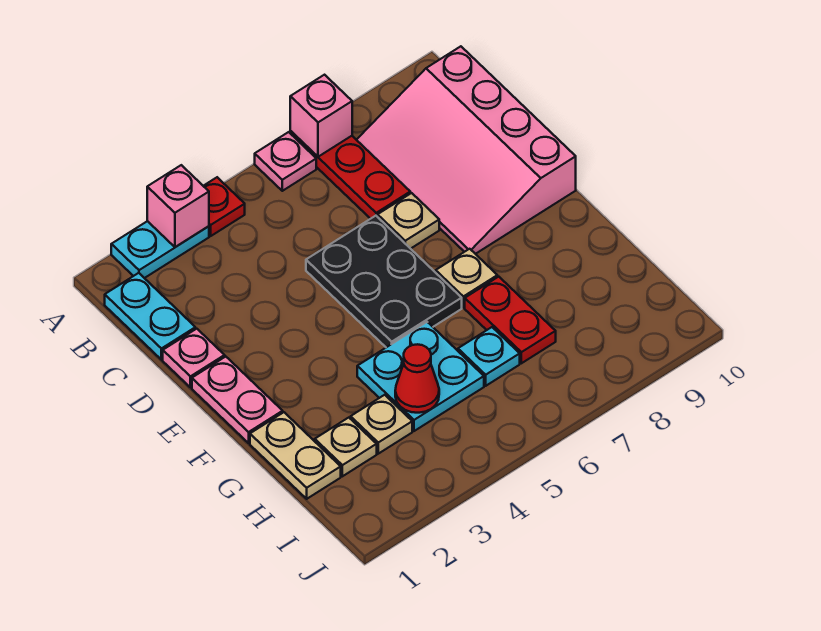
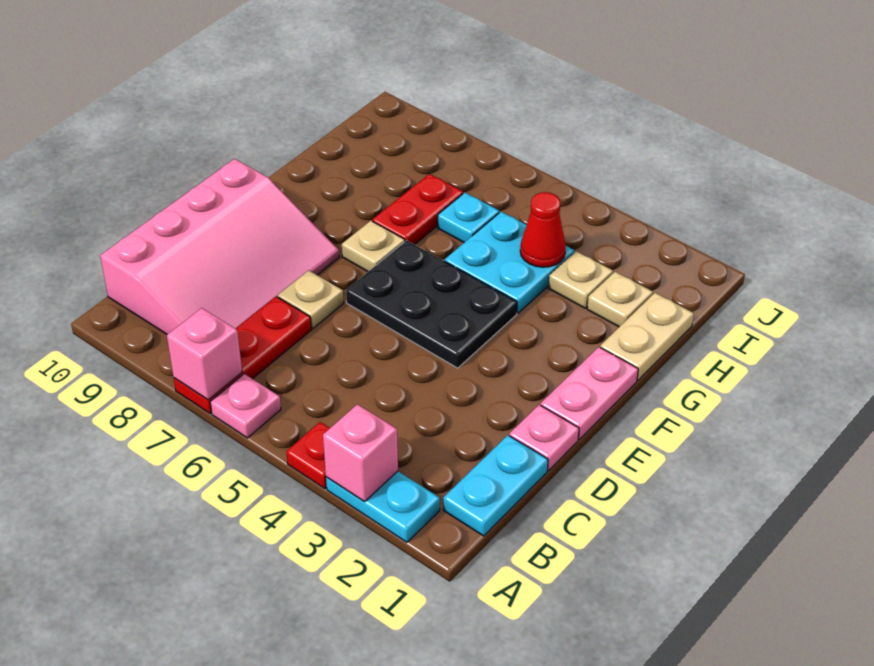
black plate D5:F6 level 1 -> black plate E4:F6 level 1

